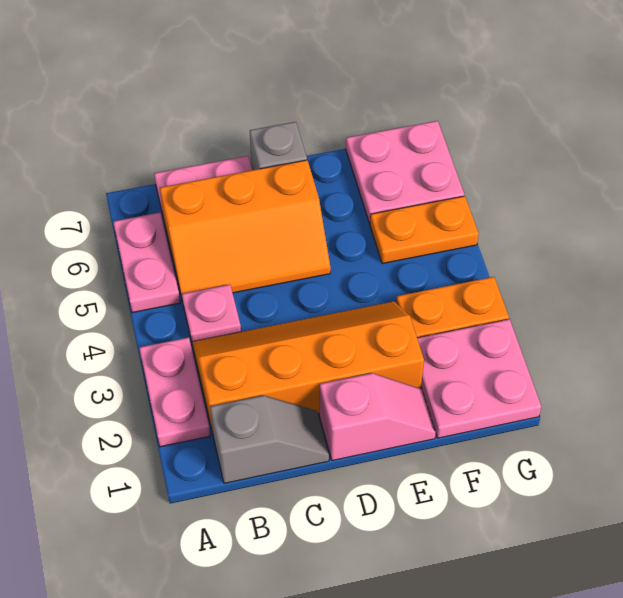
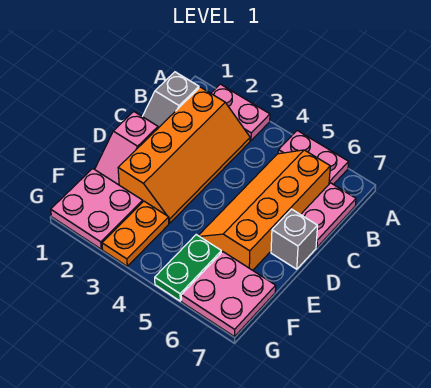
pink plate B4 level 1 -> none
orange slope B5:D6 level 1 top 6 -> orange slope B5:E6 level 1 top 6
orange plate F5:G5 level 1 -> green plate F5:G5 level 1

